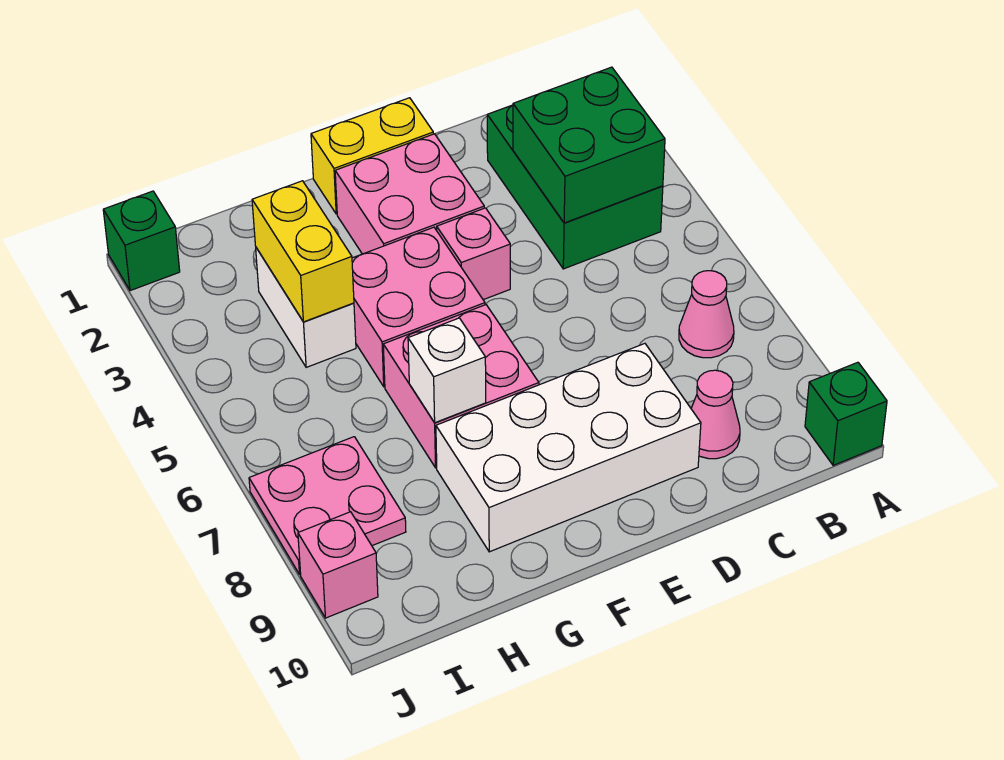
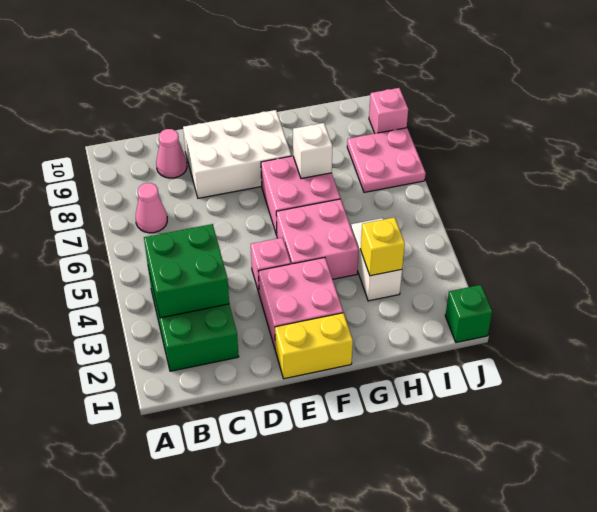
green brick A10 level 1 -> none
white brick D8:G9 level 1 -> white brick D8:F9 level 1
yellow brick H3:H4 level 2 -> yellow brick H3 level 2

